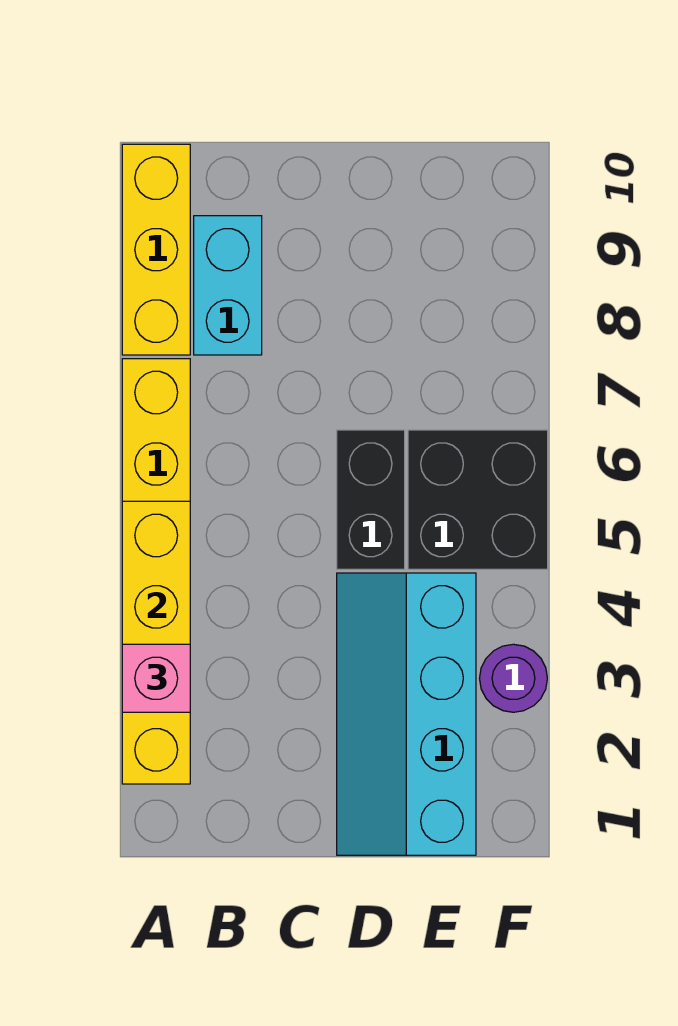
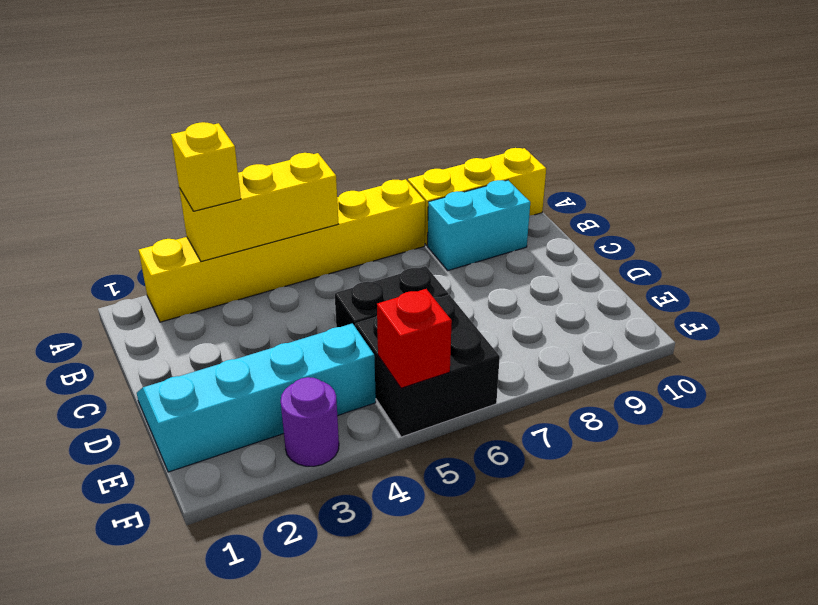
pink brick A3 level 3 -> yellow brick A3 level 3
none -> red brick F5 level 2

